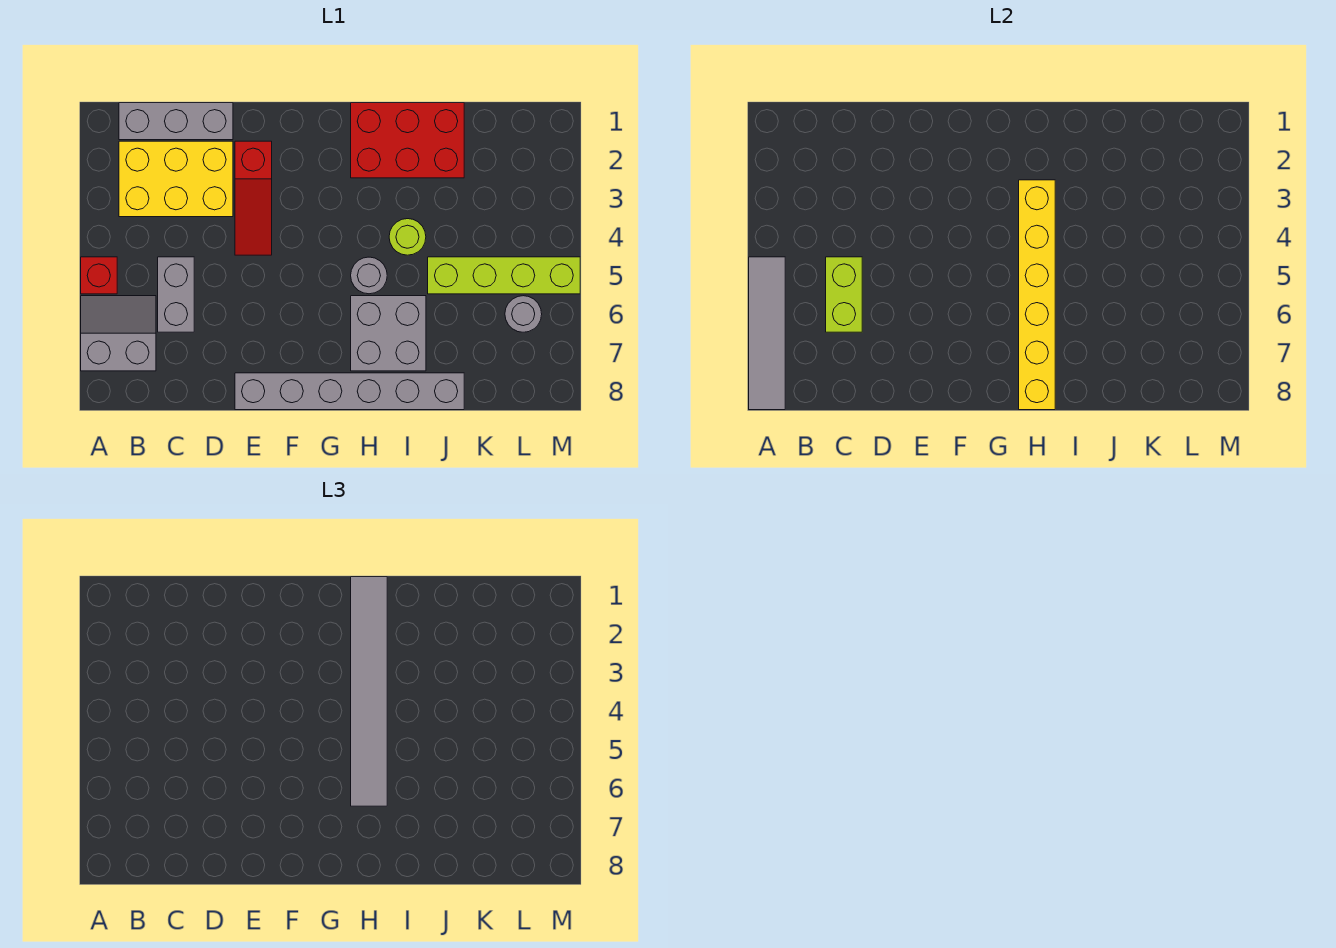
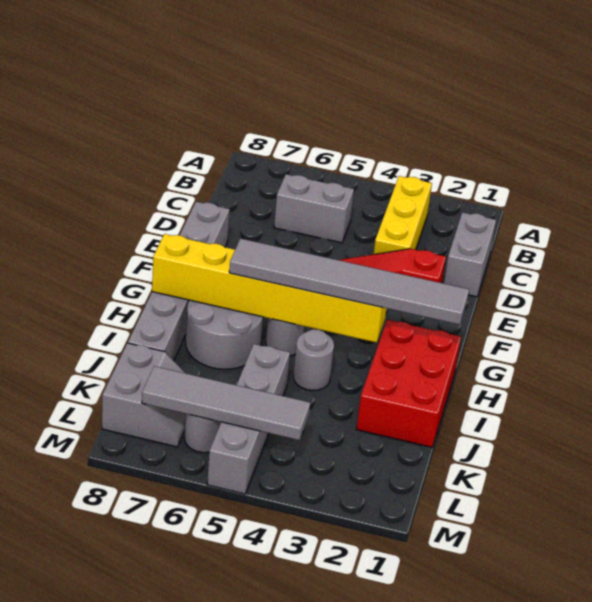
red brick A5 level 1 -> none
grey tile A5:A8 level 2 -> grey tile L4:L7 level 2
grey slope A6:B7 level 1 top 7 -> grey slope K7:L8 level 1 top 8
grey brick B1:D1 level 1 -> grey brick C1:D1 level 1
yellow brick B2:D3 level 1 -> yellow brick B3:D3 level 1
lime brick C5:C6 level 2 -> none
grey brick H6:I7 level 1 -> grey round brick H6:I7 level 1
lime round brick I4 level 1 -> grey round brick I4 level 1
lime brick J5:M5 level 1 -> grey brick J5:M5 level 1

